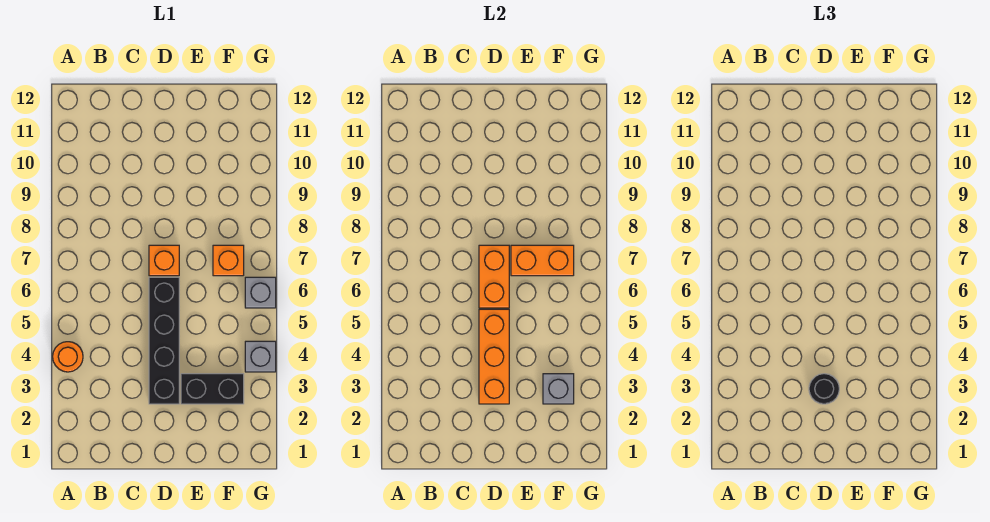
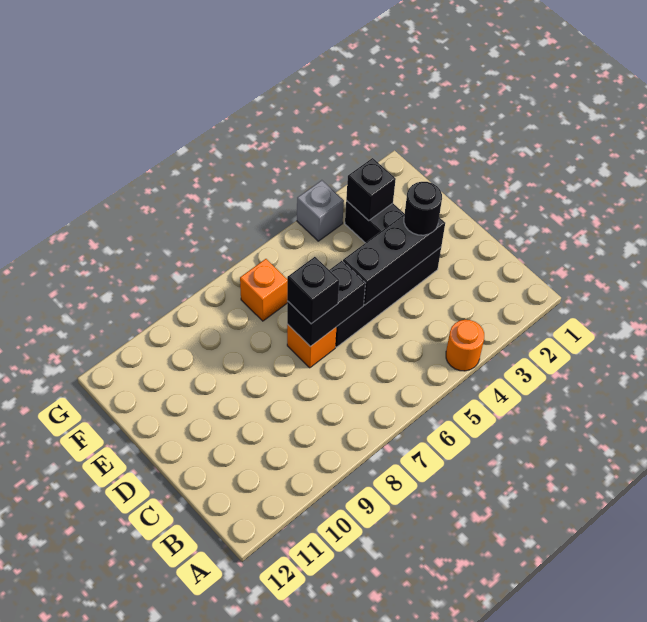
orange brick D3:D5 level 2 -> black brick D3:D5 level 2
orange brick D6:D7 level 2 -> black brick D6:D7 level 2
none -> black brick D7 level 3
orange brick E7:F7 level 2 -> none
grey brick F3 level 2 -> black brick F3 level 2
grey brick G6 level 1 -> none

